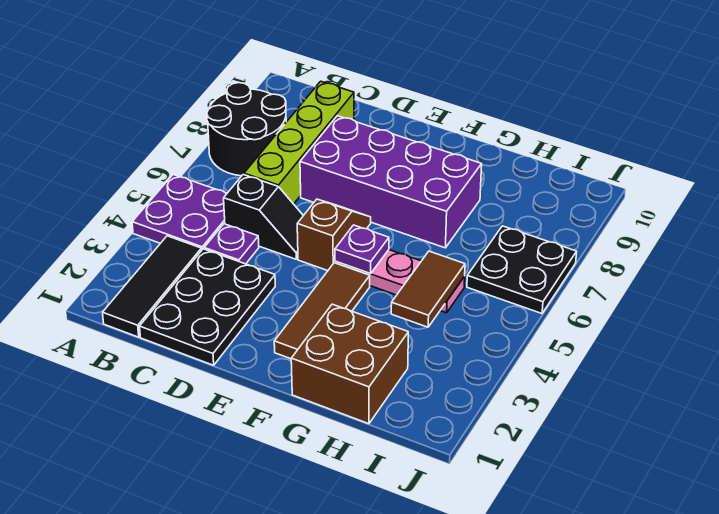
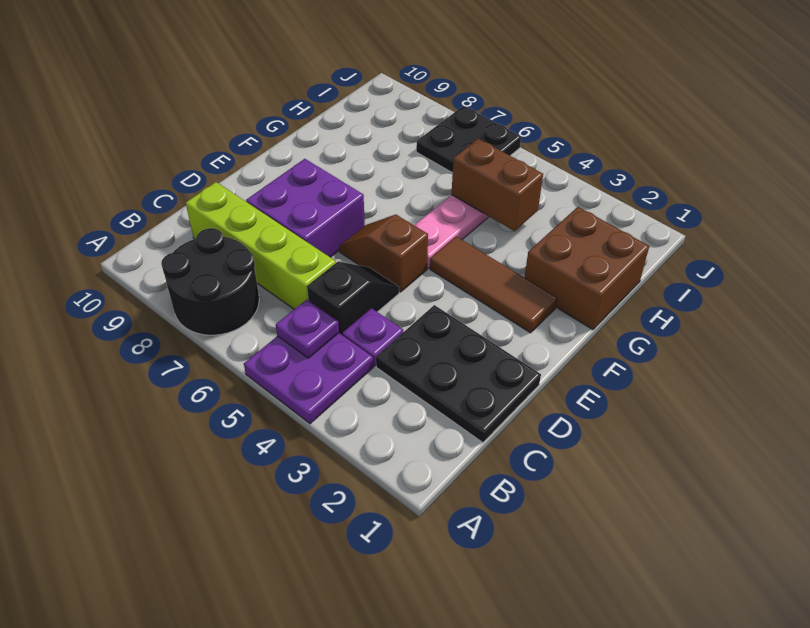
black tile B1:B3 level 1 -> none
purple brick D7:G8 level 1 -> purple brick D7:E8 level 1
purple plate F5 level 2 -> purple plate B5 level 2
brown tile H4:H5 level 2 -> brown brick H4:H5 level 2

